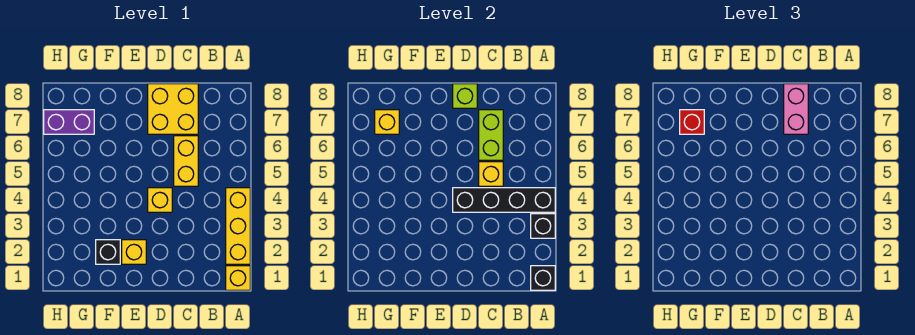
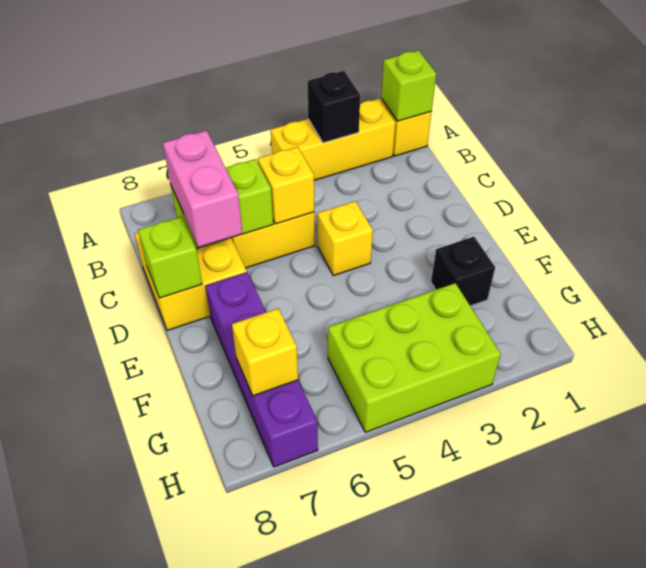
black brick A1 level 2 -> lime brick A1 level 2
black brick A4:D4 level 2 -> none
pink brick C7:C8 level 3 -> pink brick C7:D7 level 3
yellow brick E2 level 1 -> none
none -> lime brick G3:H5 level 1
purple brick G7:H7 level 1 -> purple brick E7:H7 level 1
red brick G7 level 3 -> none

